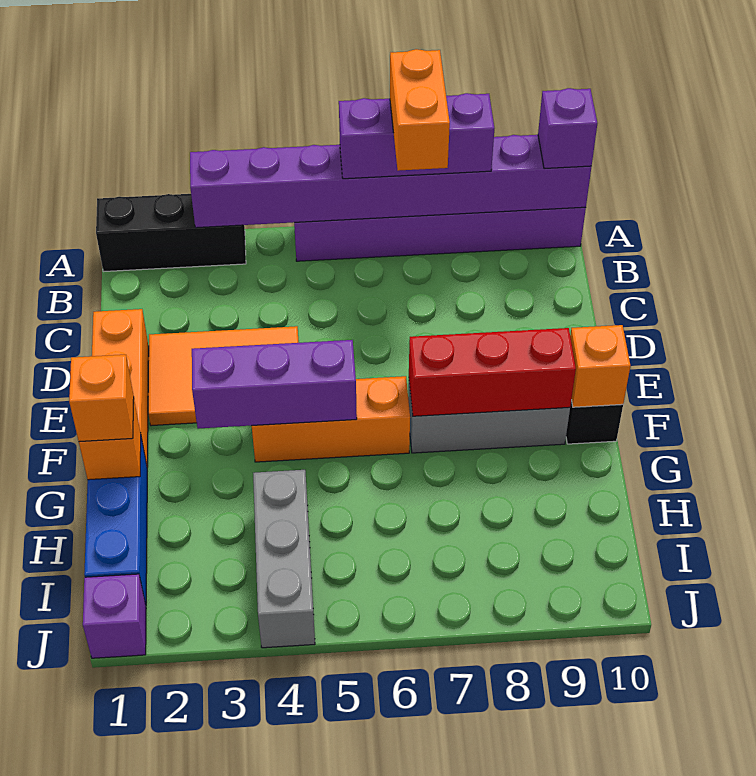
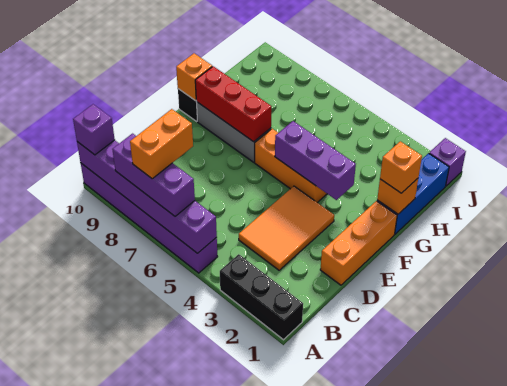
purple brick A3:A10 level 2 -> purple brick A5:A10 level 2
orange tile D2:E4 level 1 -> orange tile C3:E4 level 1
grey brick H4:J4 level 1 -> none

